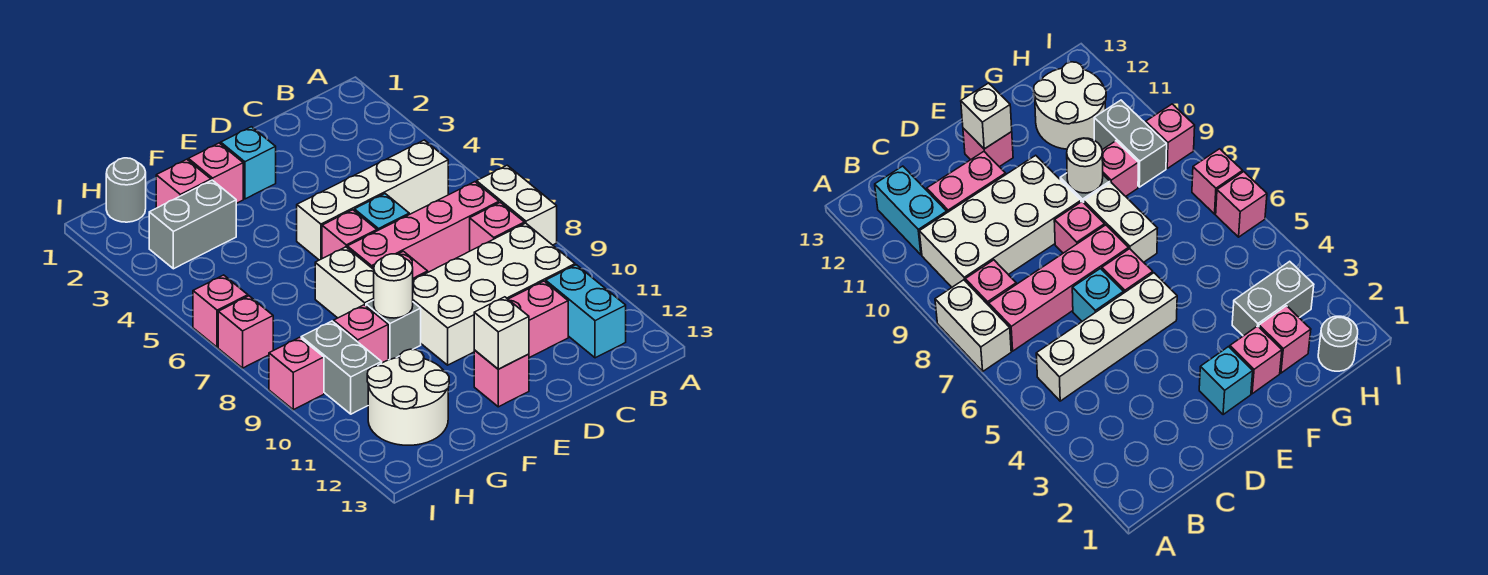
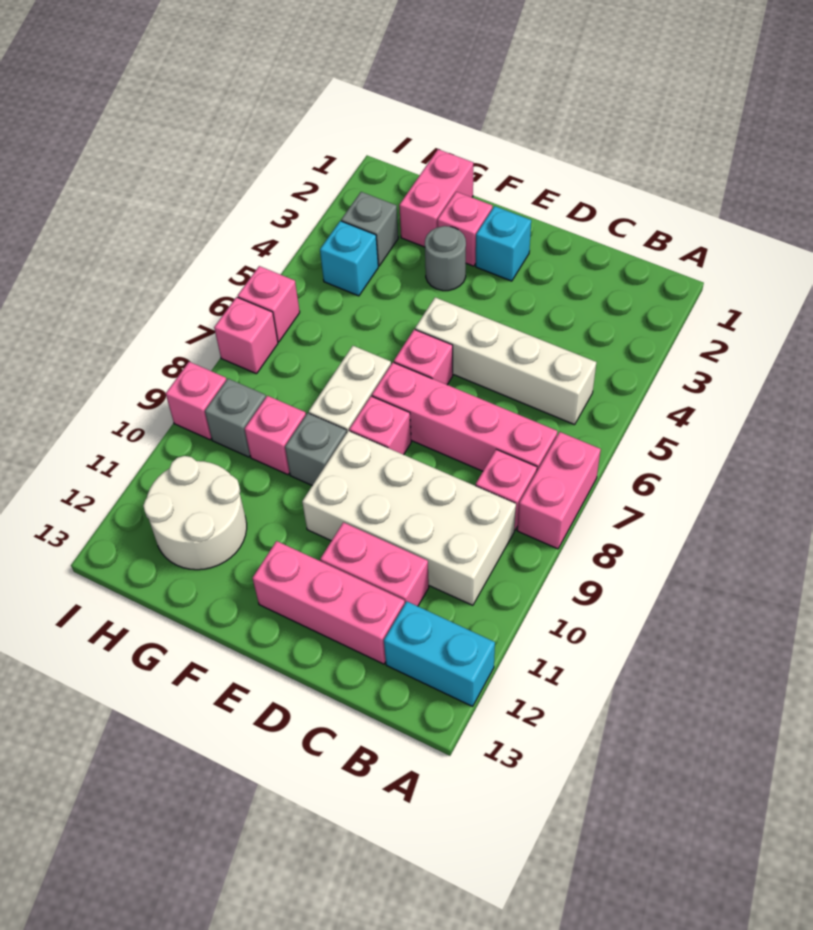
white brick A7:A8 level 1 -> pink brick A7:A8 level 1
cyan brick B11:B12 level 1 -> cyan brick A12:B12 level 1
cyan brick D6 level 1 -> cyan brick H4 level 1
pink brick E12 level 1 -> pink brick C12:E12 level 1
white brick E12 level 2 -> none
white round brick F9 level 2 -> none
pink brick G2 level 1 -> pink brick G1:G2 level 1
grey brick G3:H3 level 1 -> grey brick H3 level 1
grey round brick H1 level 1 -> grey round brick F3 level 1
grey brick H9:H10 level 1 -> grey brick H9 level 1

